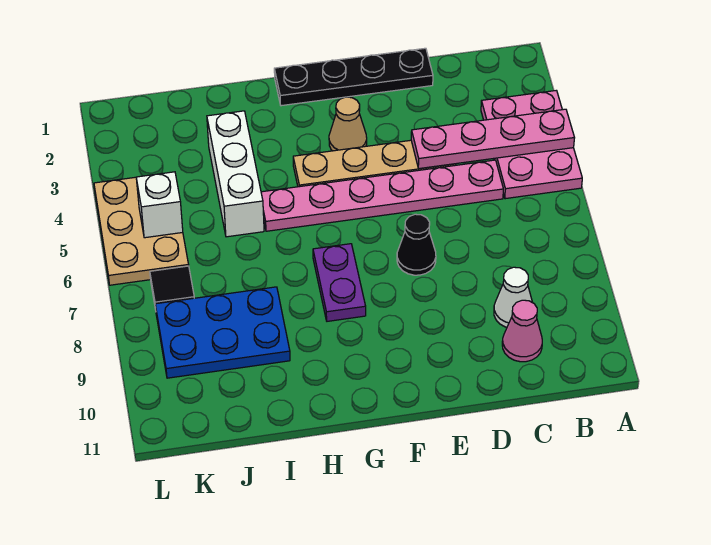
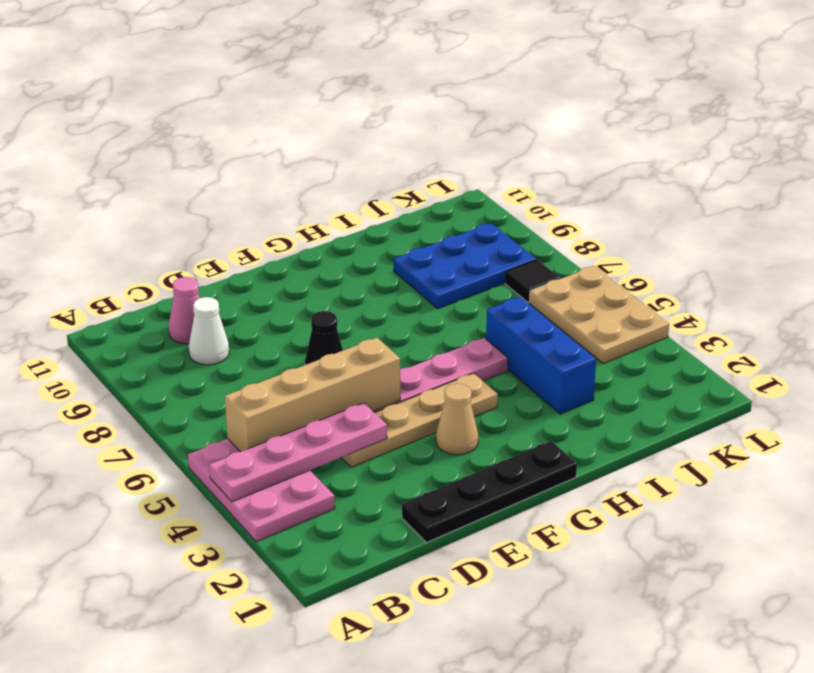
none -> tan brick B5:E5 level 2
purple plate G7:G8 level 1 -> none
white brick I3:I5 level 1 -> blue brick I3:I5 level 1
white brick K5 level 2 -> none

